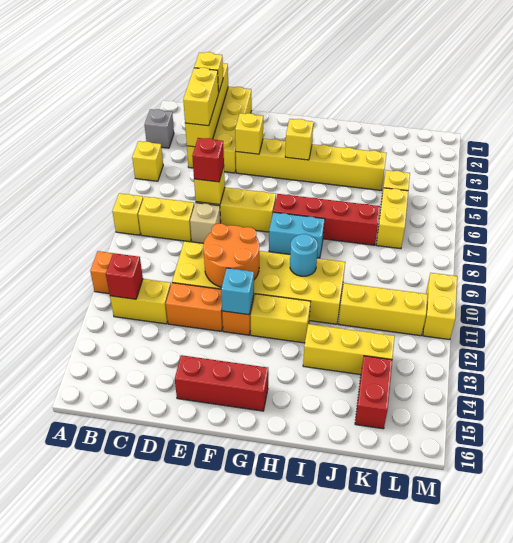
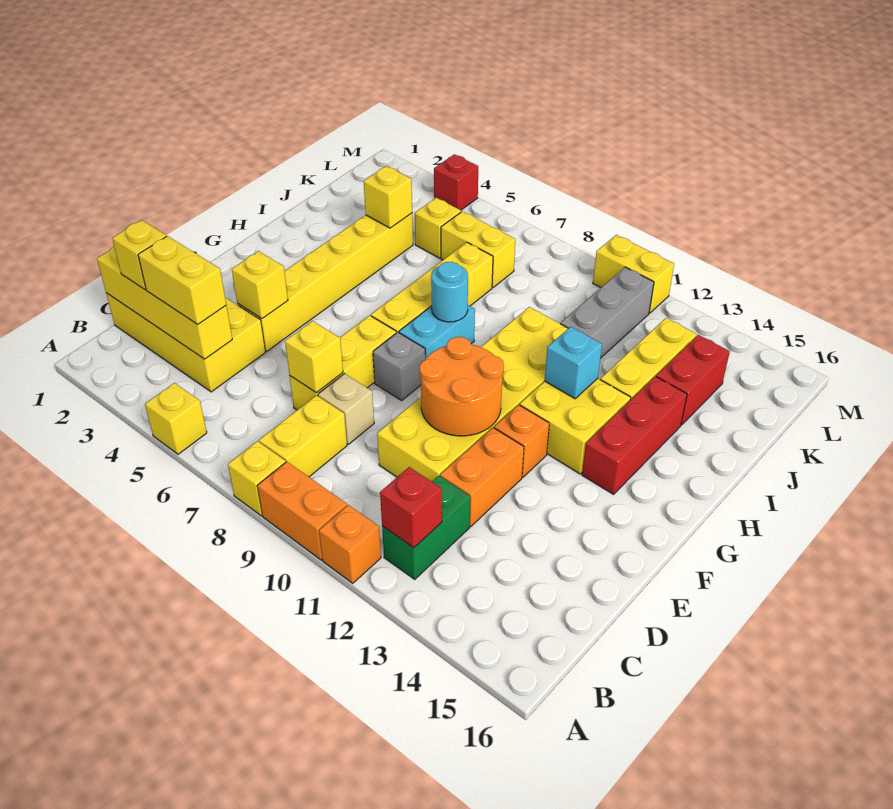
grey brick A3 level 1 -> grey brick F8 level 1
none -> orange brick A9:A10 level 1
yellow brick B12:C12 level 1 -> green brick B12:C12 level 1
red brick D7 level 3 -> red brick M4 level 1
red brick E15:G15 level 1 -> red brick G14:I14 level 1
cyan brick F12 level 2 -> cyan brick H12 level 2
yellow brick G4 level 2 -> yellow brick J4 level 2
red brick G7:J7 level 1 -> yellow brick G7:J7 level 1
yellow brick G12:H12 level 1 -> yellow brick G12:H13 level 1
cyan round brick H10 level 2 -> cyan round brick H8 level 2
yellow brick J11:L11 level 1 -> grey brick J11:L11 level 1
red brick K14:K15 level 1 -> red brick J14:K14 level 1

